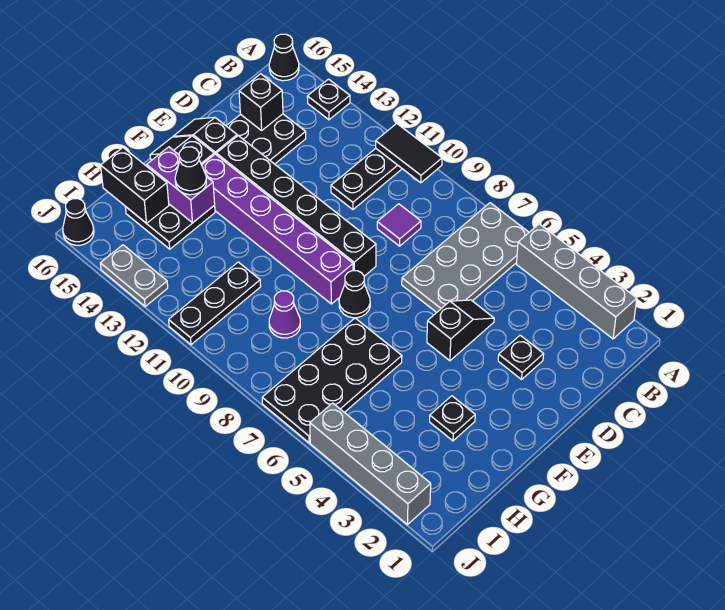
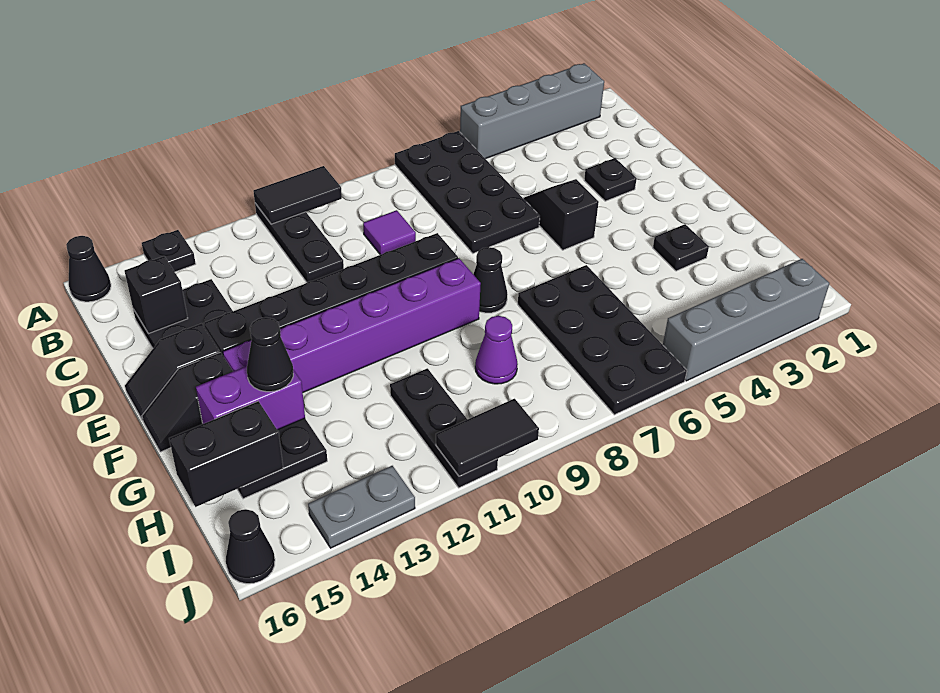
grey plate A6:D7 level 1 -> black plate A6:D7 level 1
none -> black tile J10:J11 level 2

